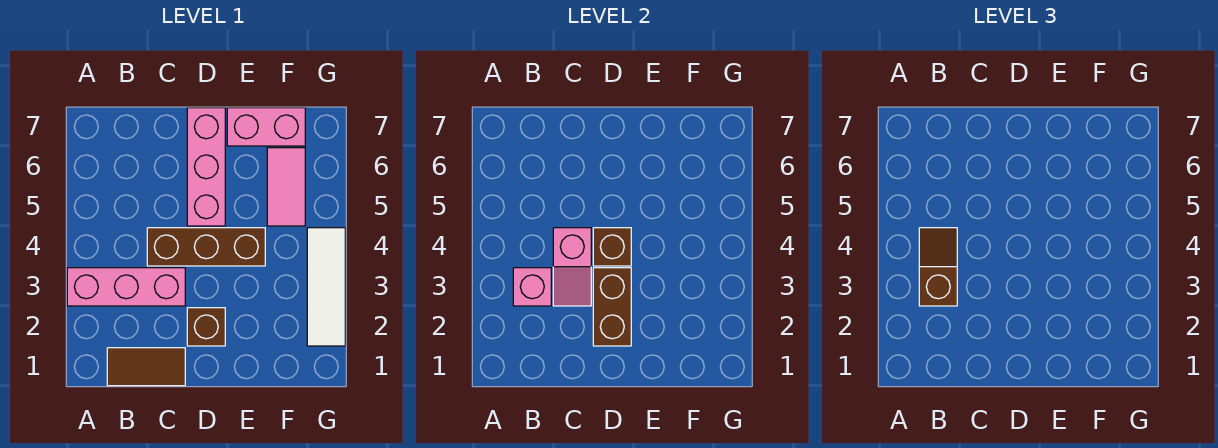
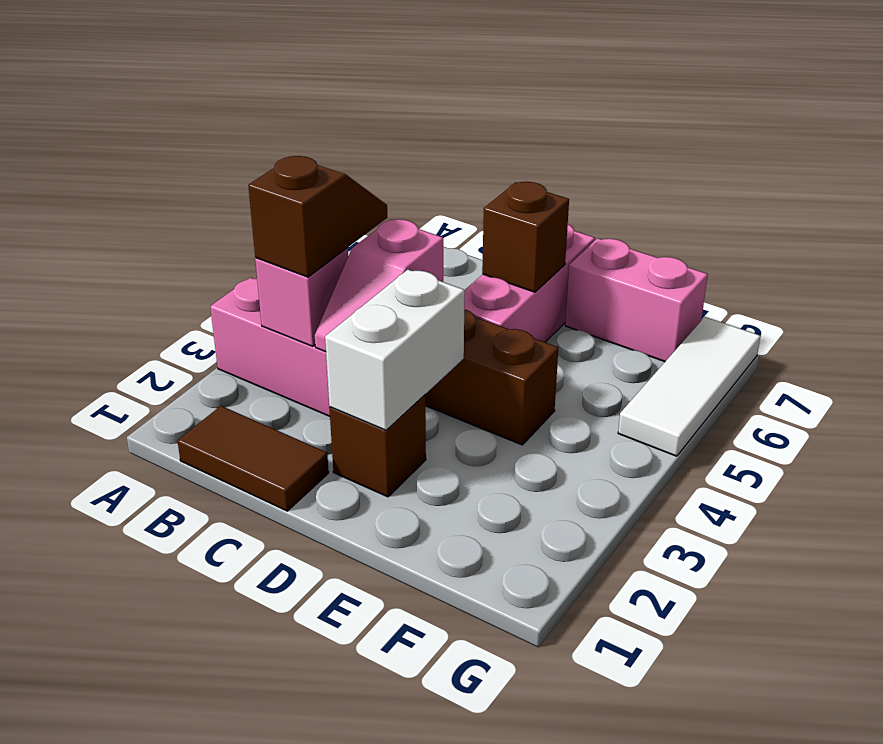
brown brick D2:D3 level 2 -> white brick D2:D3 level 2
brown brick D4 level 2 -> brown brick D6 level 2
pink tile F5:F6 level 1 -> none
white tile G2:G4 level 1 -> white tile G5:G7 level 1

